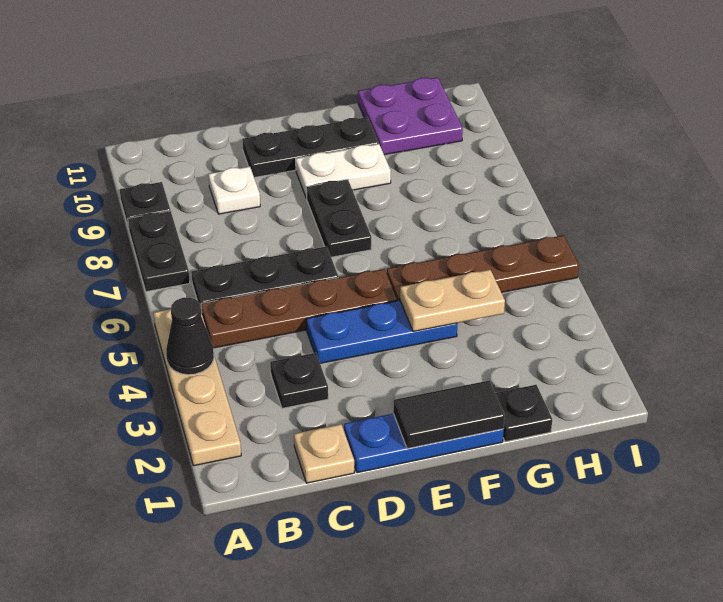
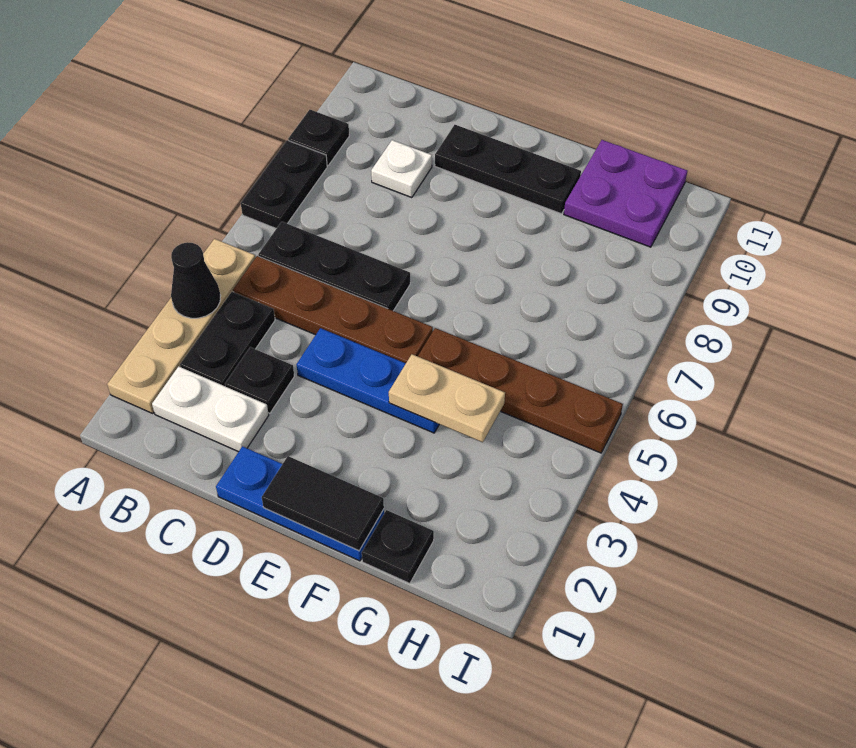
tan plate C1 level 1 -> none
black plate E7:E8 level 1 -> black plate B3:B4 level 1
white plate E9:F9 level 1 -> white plate B2:C2 level 1

